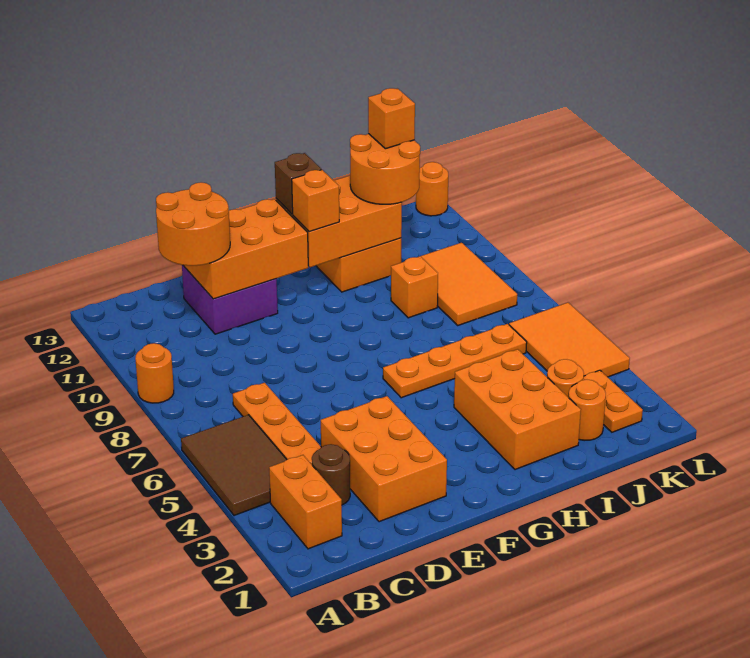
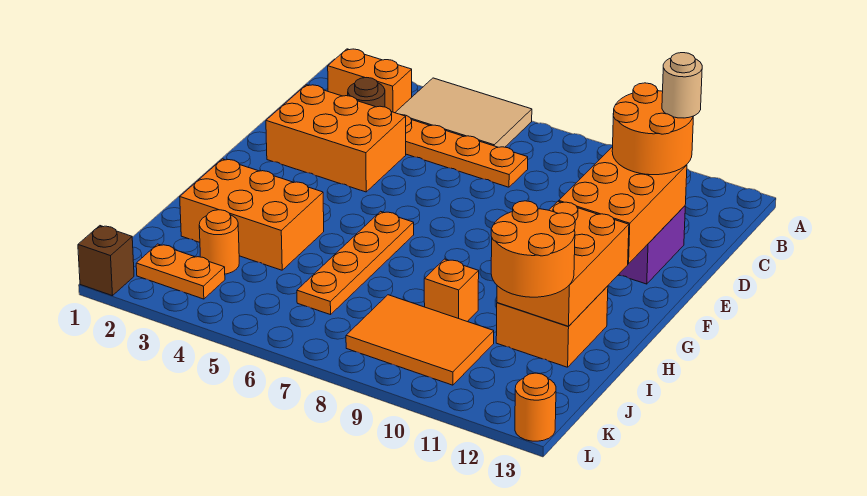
brown tile A4:B6 level 1 -> tan tile A4:B6 level 1
orange round brick A9 level 1 -> none
none -> tan round brick C12 level 4
orange brick G11 level 3 -> none
brown brick G12 level 3 -> brown brick L1 level 1
orange round brick J2 level 1 -> none
orange brick J12 level 4 -> none
orange tile K4:L6 level 1 -> none

